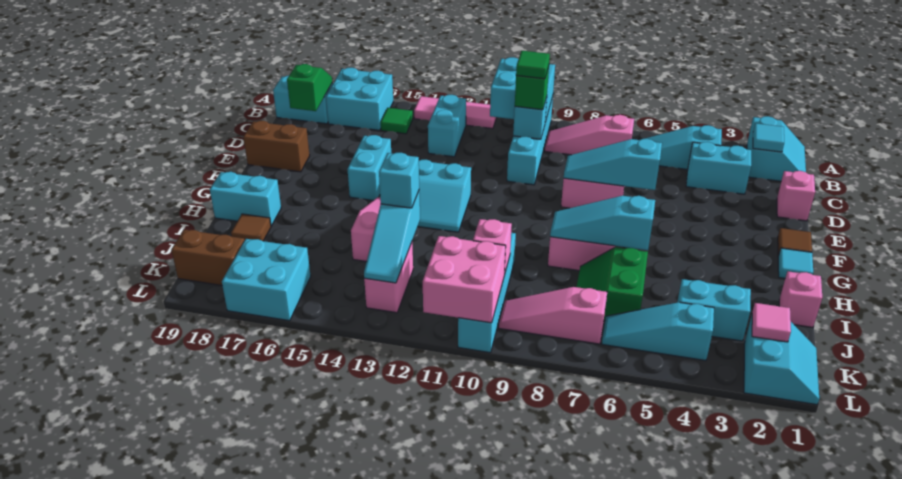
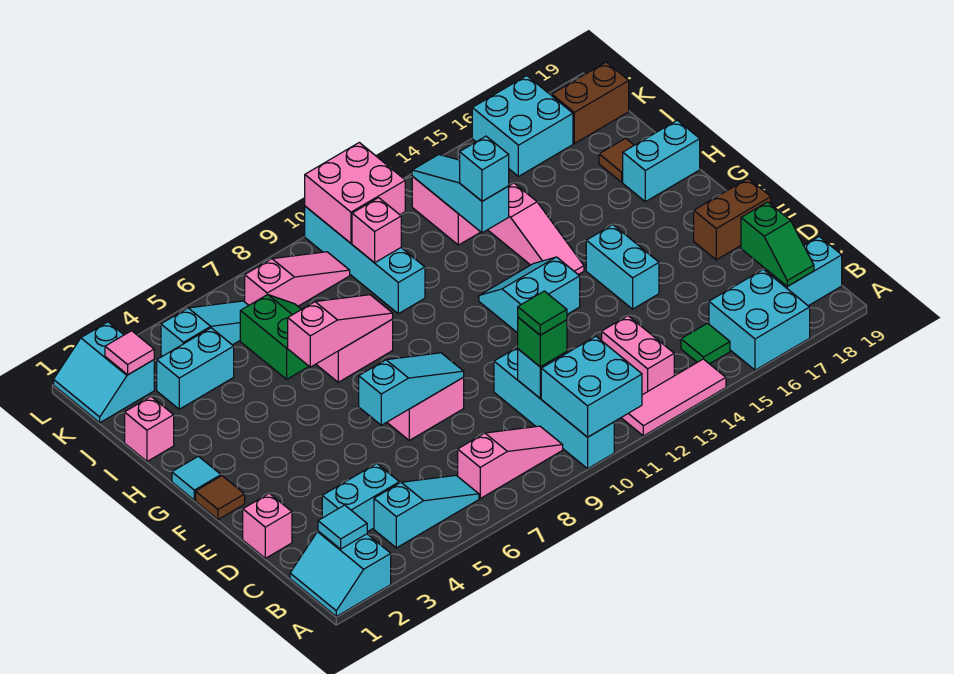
cyan brick B13:C13 level 1 -> pink brick B13:C13 level 1
cyan slope H6:H8 level 2 top 6 -> pink slope H6:H8 level 2 top 6

